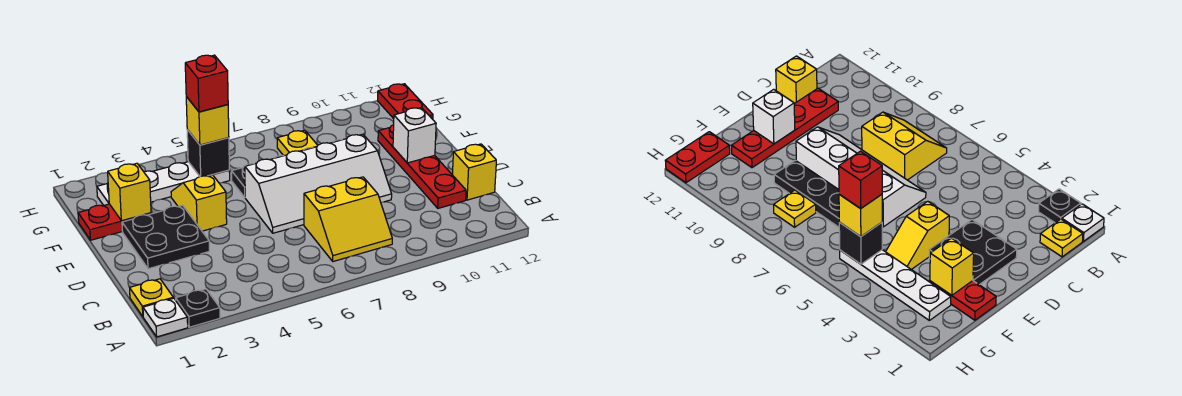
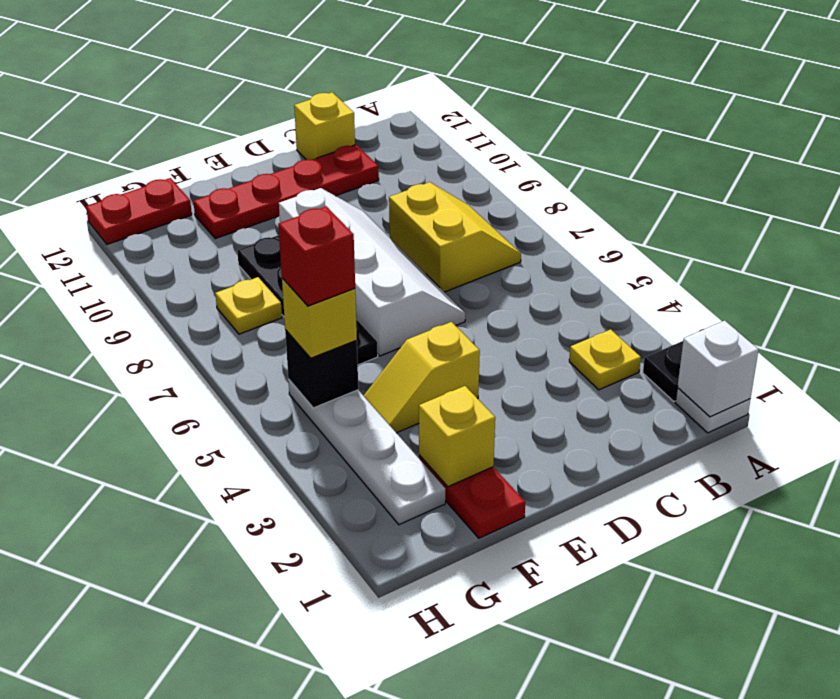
yellow plate B1 level 1 -> yellow plate B3 level 1
black plate D2:E3 level 1 -> none
white brick E11 level 2 -> white brick A1 level 2

